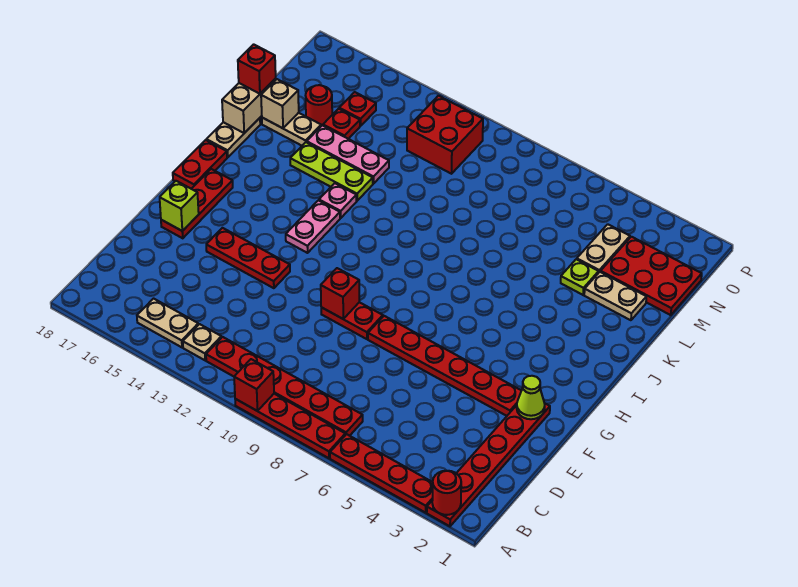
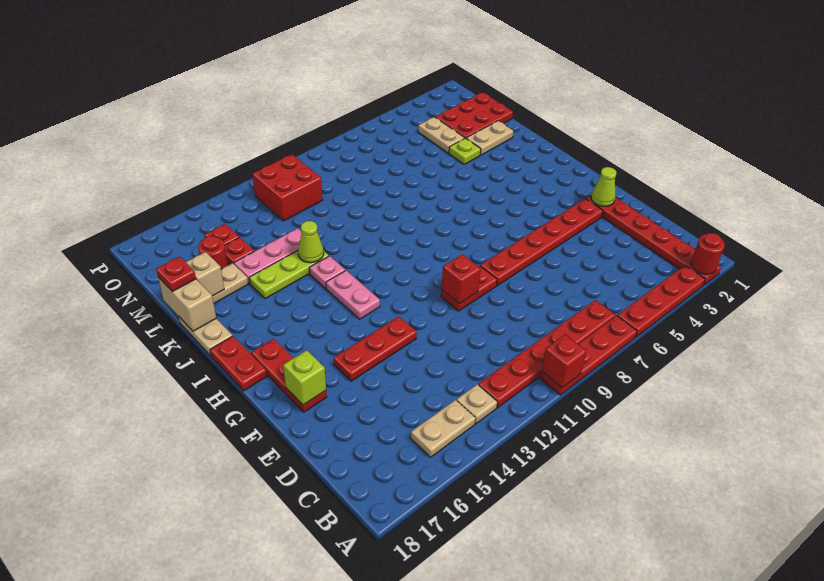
none -> lime cone K13 level 2
red brick L18 level 3 -> red plate L18 level 3

